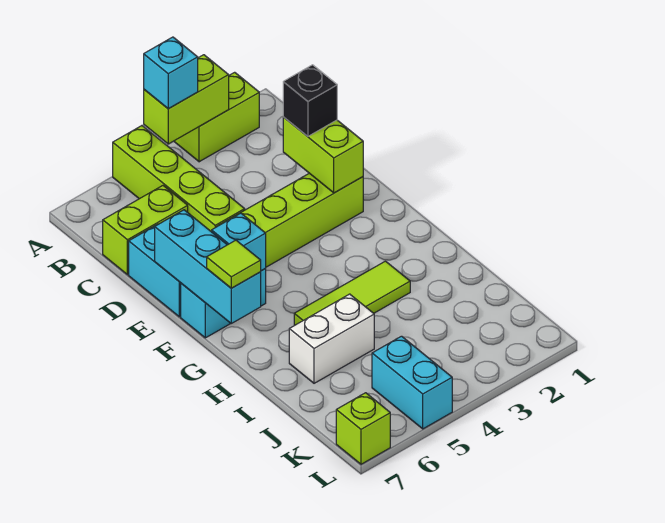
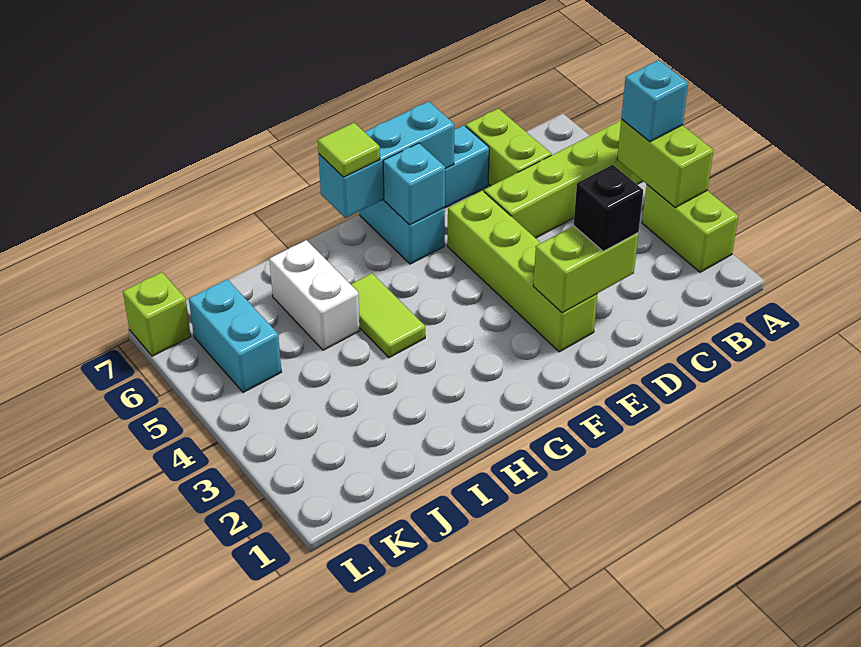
lime tile H3:H5 level 1 -> lime tile H4:H5 level 1
cyan brick K5:L5 level 1 -> cyan brick K5:K6 level 1

